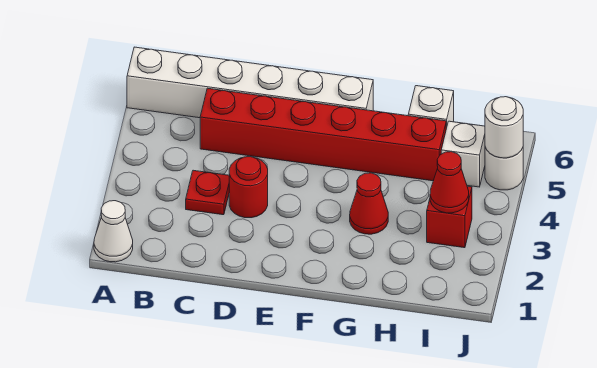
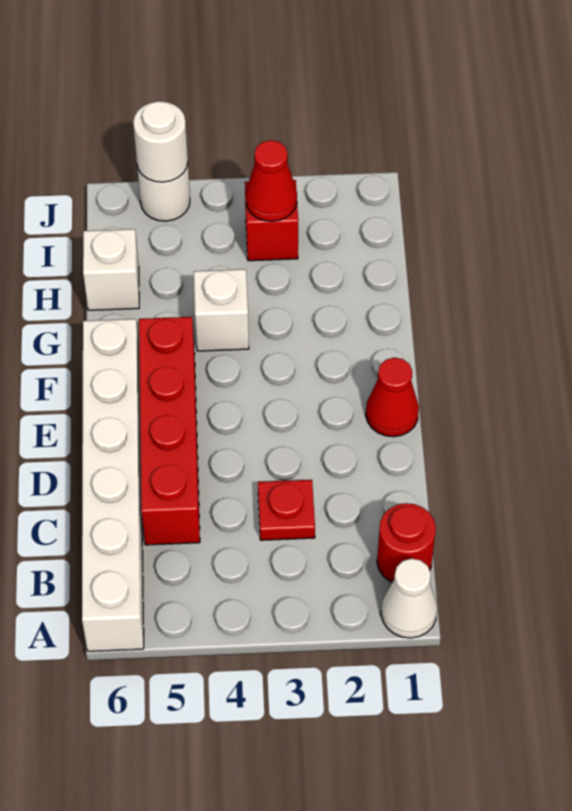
red brick C5:H5 level 1 -> red brick C5:F5 level 1
red round brick D3 level 1 -> red round brick B1 level 1
red cone G3 level 1 -> red cone E1 level 1
white brick I5 level 1 -> white brick G4 level 1

